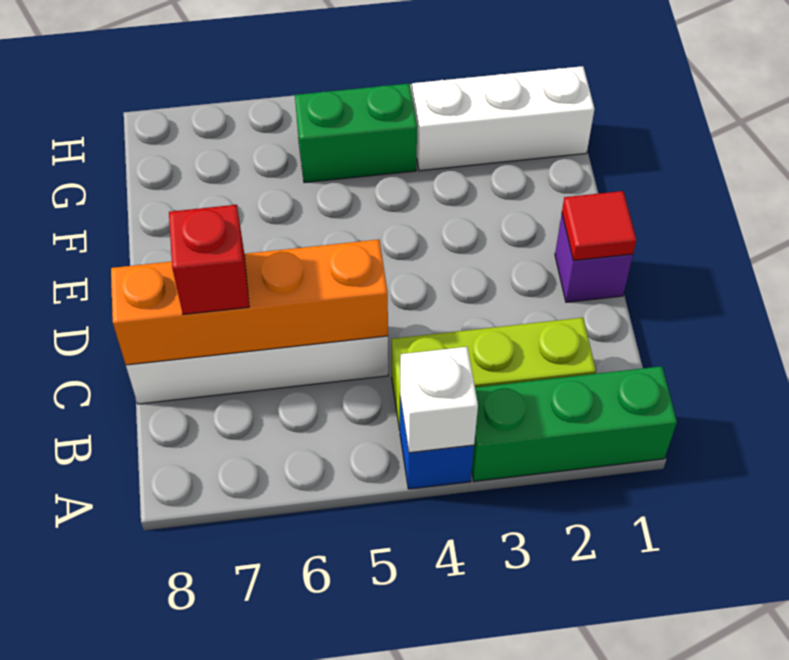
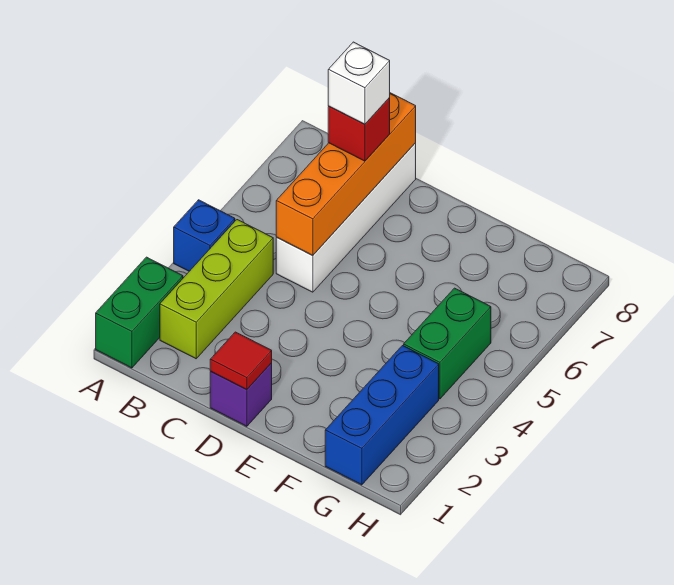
green brick A1:A3 level 1 -> green brick A1:A2 level 1
white brick A4 level 2 -> white brick C7 level 4
white brick G1:G3 level 1 -> blue brick G1:G3 level 1

